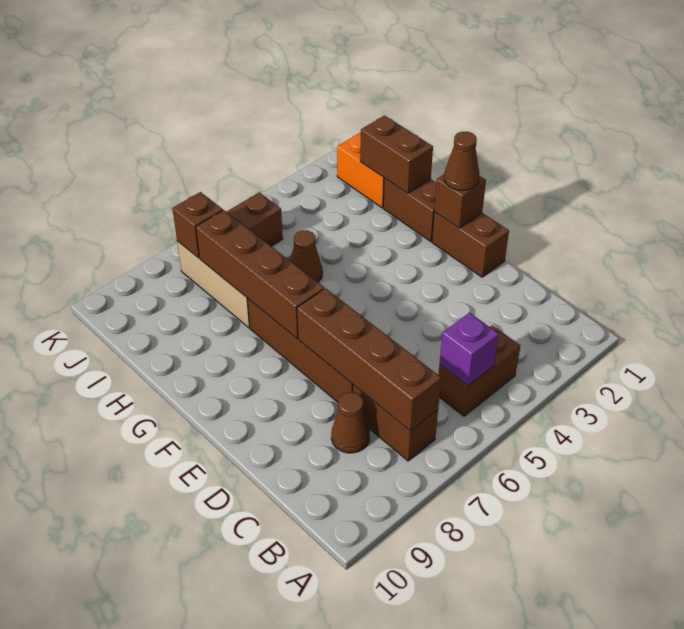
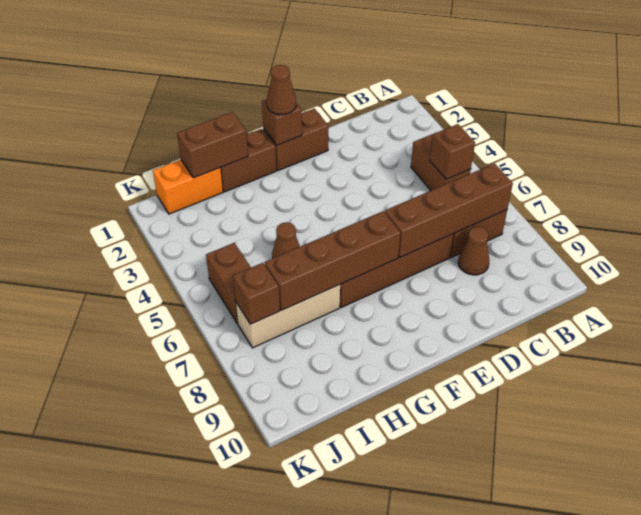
purple brick B5 level 2 -> brown brick B5 level 2

